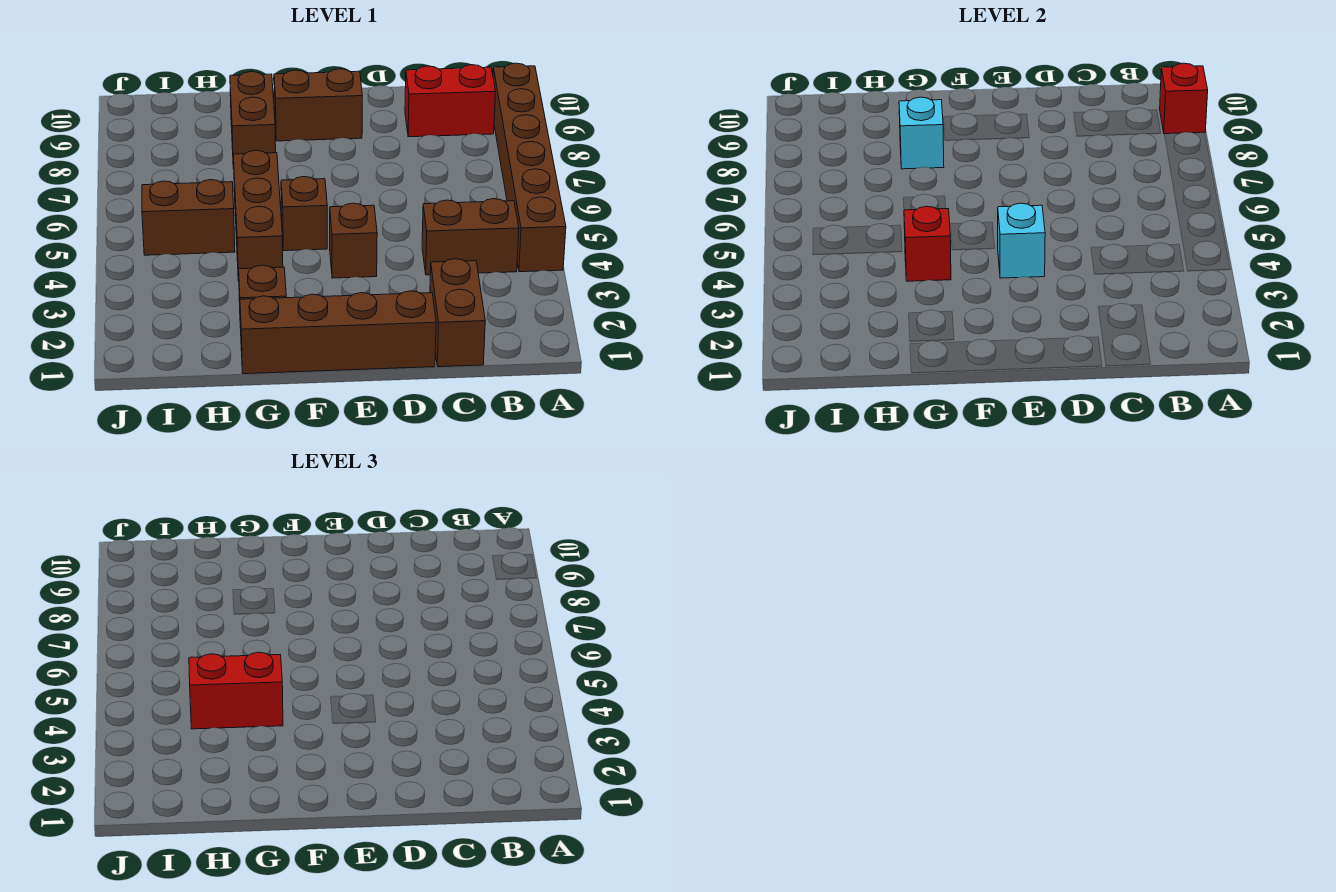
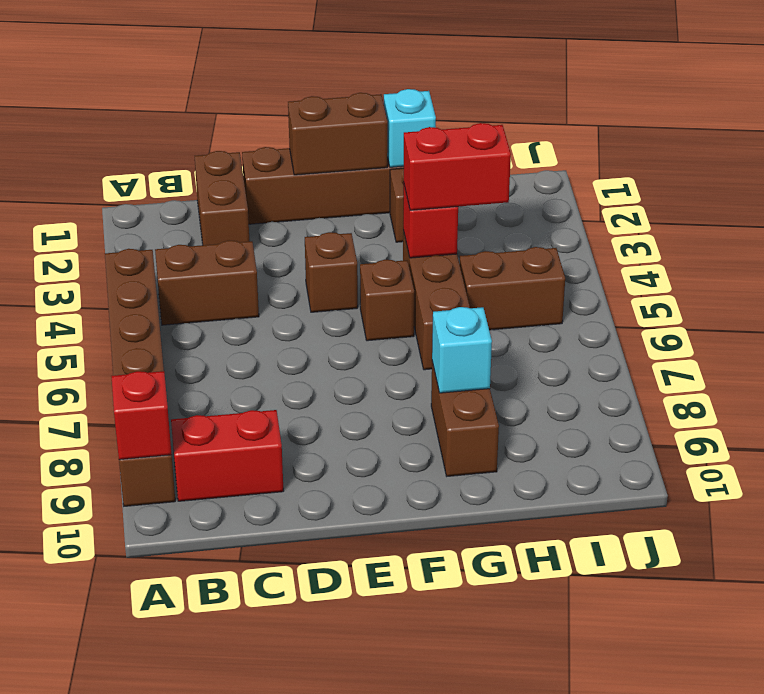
cyan brick E4 level 2 -> cyan brick G1 level 2
brown brick E9:F9 level 1 -> brown brick E1:F1 level 2

